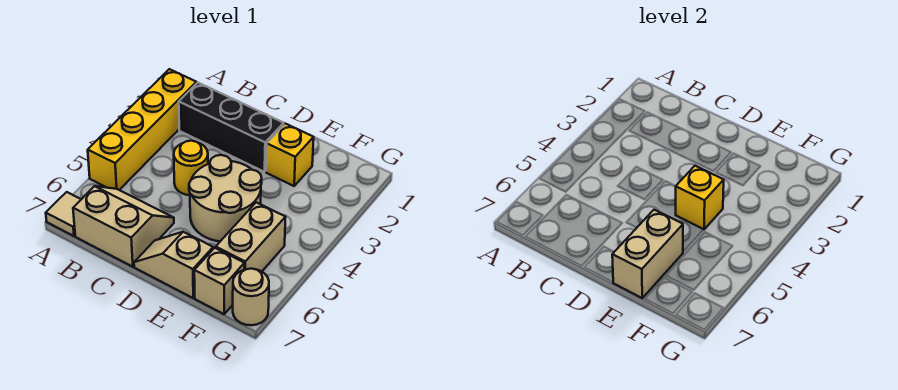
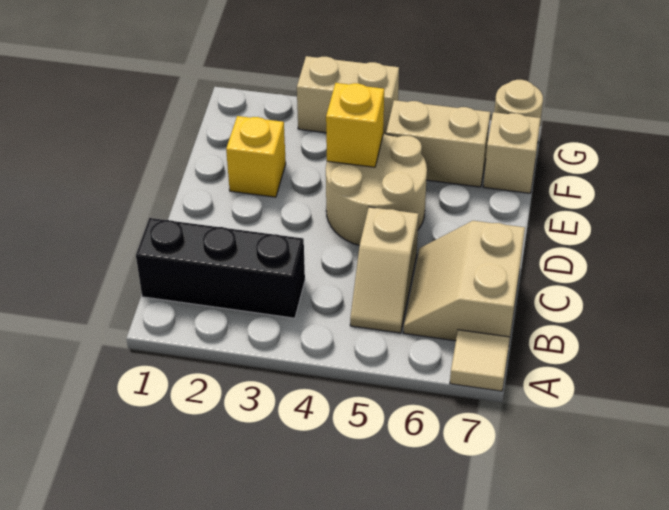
yellow brick A2:A5 level 1 -> none
black brick B2:D2 level 1 -> black brick B1:B3 level 1
yellow round brick C4 level 1 -> none
tan slope D7:E7 level 1 top E -> tan slope B5:C5 level 1 top C
tan brick E6:E7 level 2 -> tan brick G3:G4 level 1

